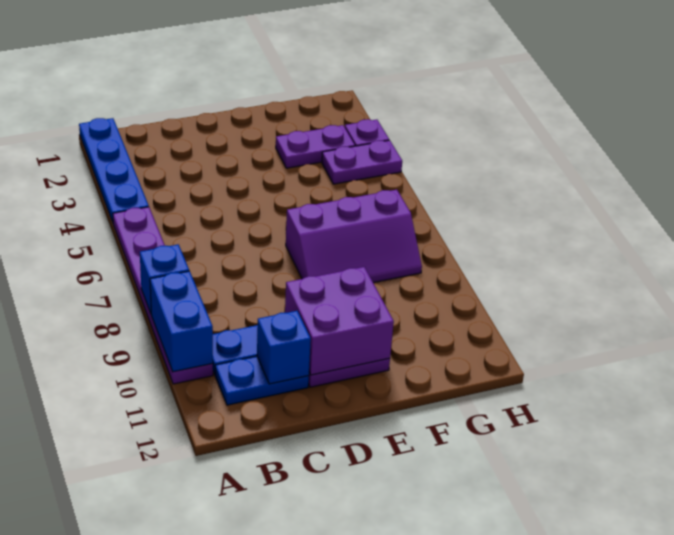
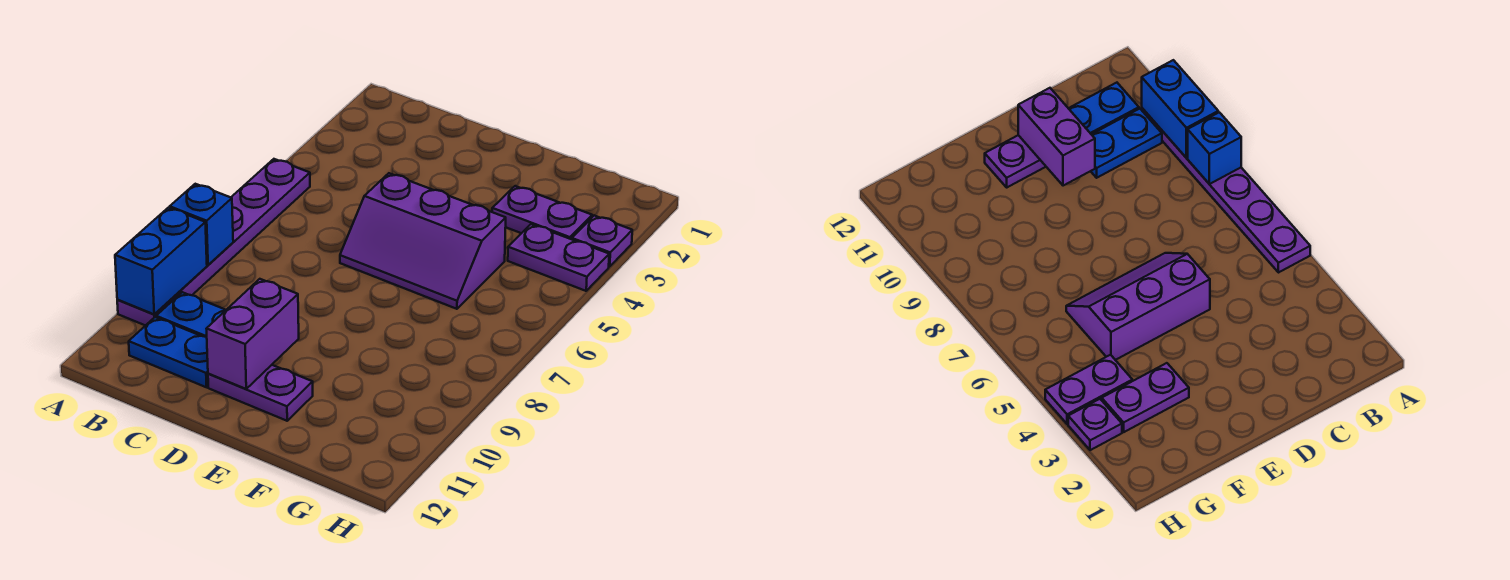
blue plate A1:A4 level 1 -> none
blue brick C11 level 2 -> none
purple brick D10:E11 level 2 -> purple brick D10:D11 level 2
purple slope E7:G8 level 1 top 7 -> purple slope D5:F6 level 1 top 5

